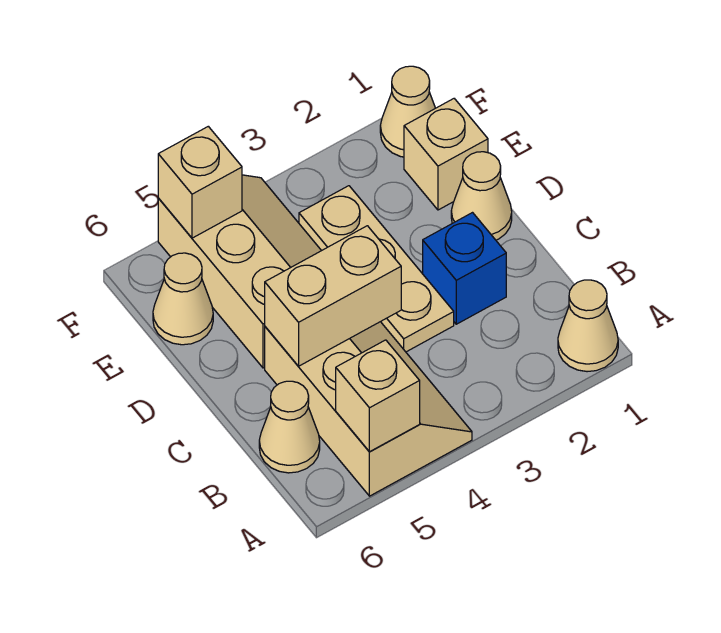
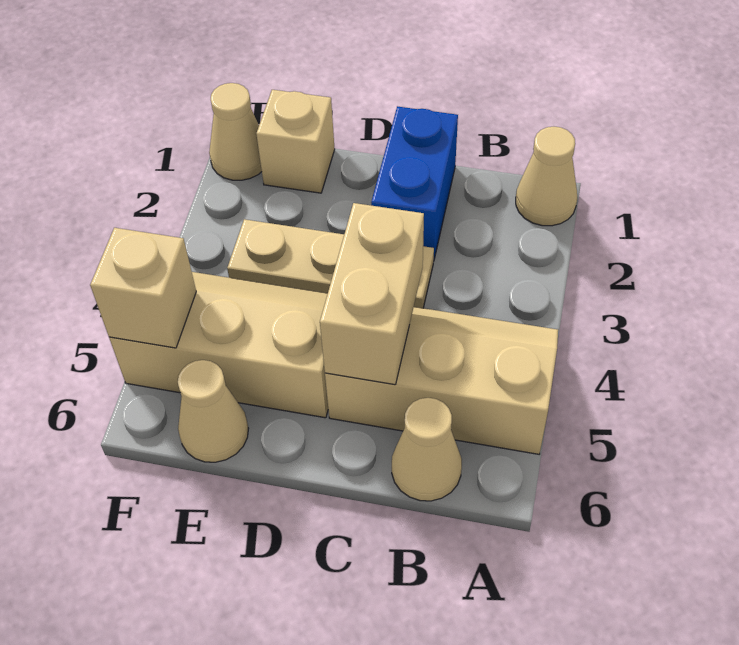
tan brick A5 level 2 -> none
blue brick C2 level 1 -> blue brick C1:C2 level 1
tan cone D1 level 1 -> none

